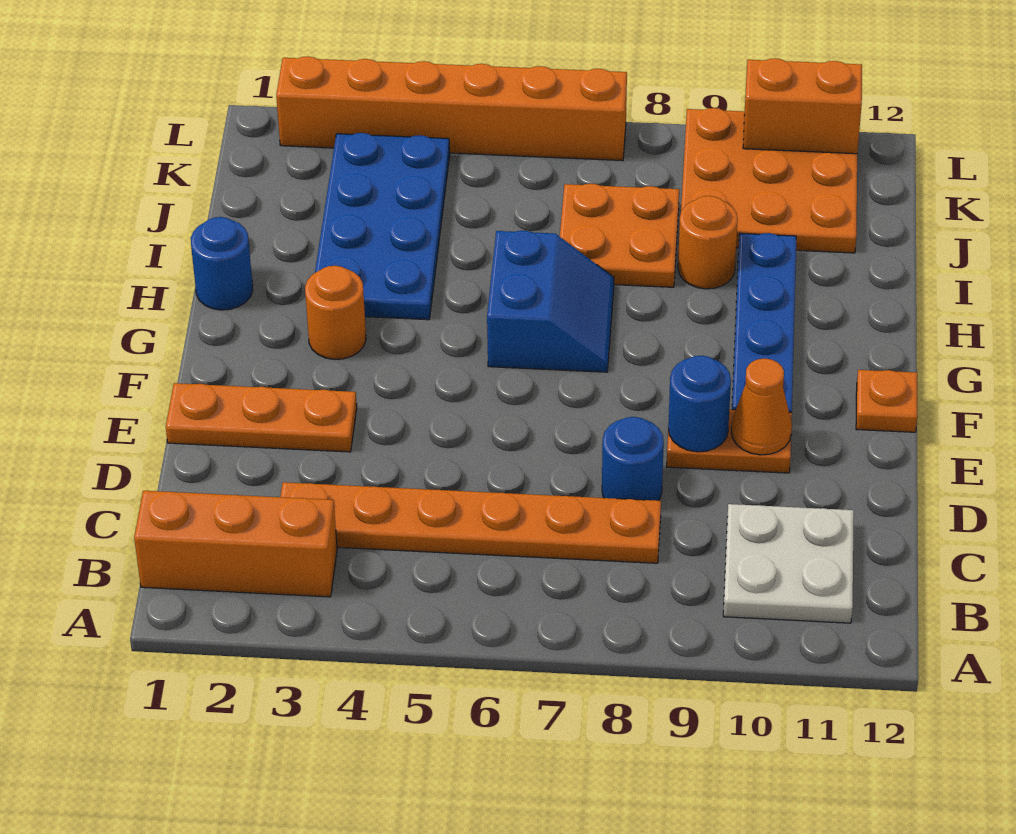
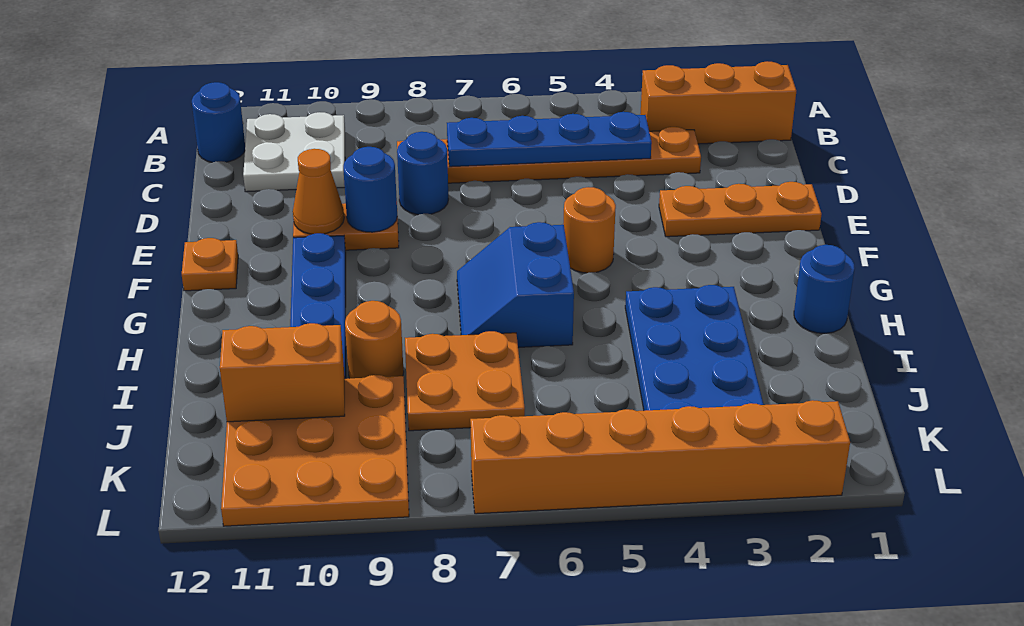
none -> blue round brick B12 level 1
none -> blue plate C4:C7 level 2
orange round brick G3 level 1 -> orange round brick F5 level 1
orange brick L10:L11 level 2 -> orange brick J10:J11 level 2

